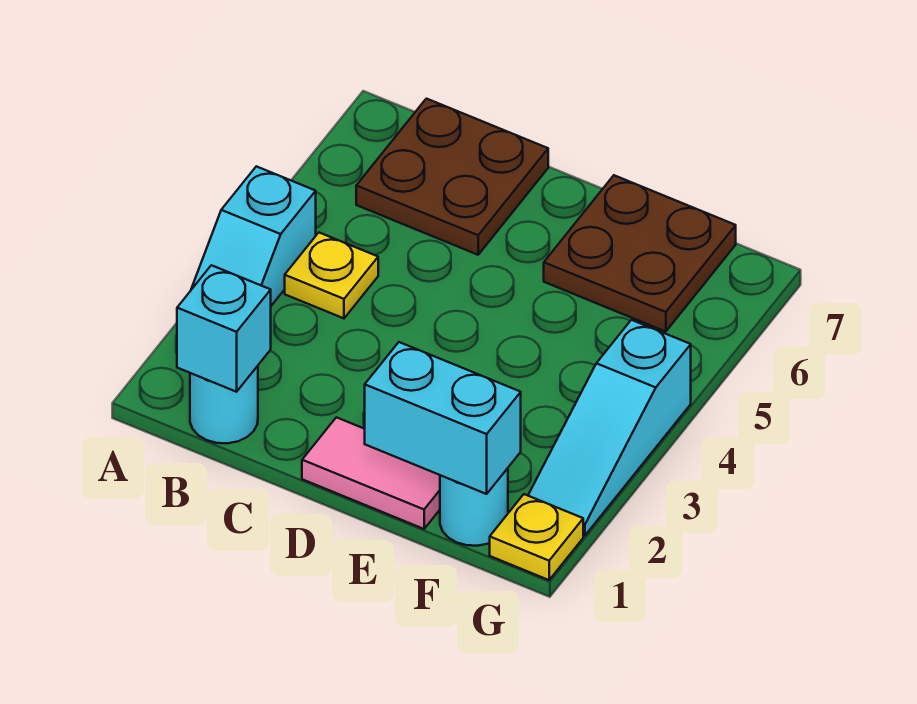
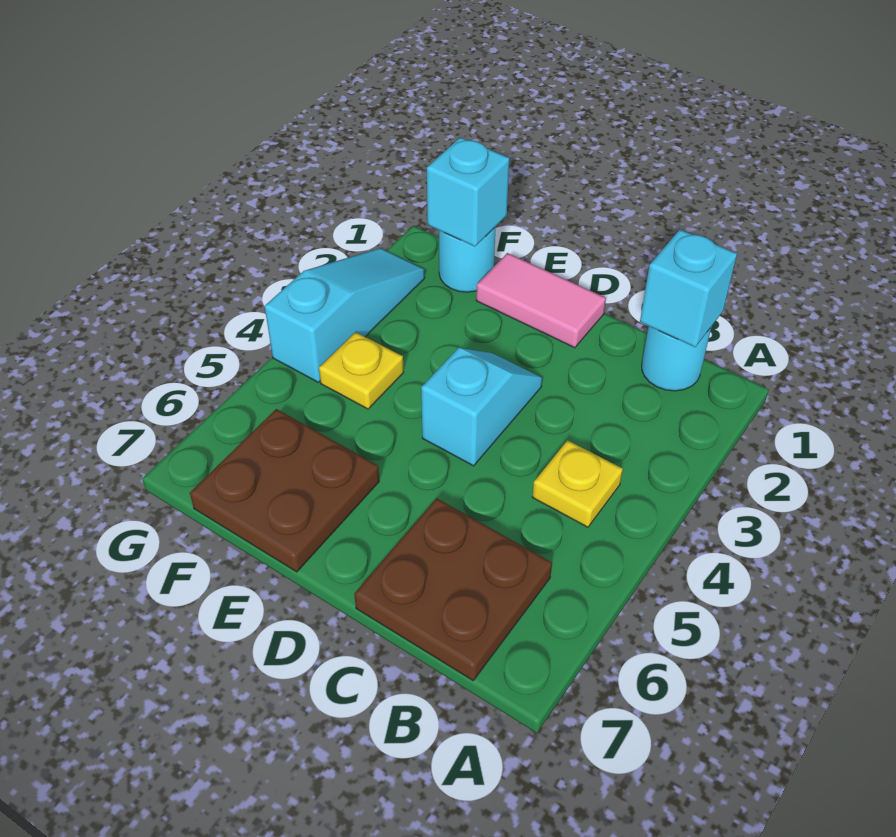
cyan slope A3:A4 level 1 top 4 -> cyan slope D3:D4 level 1 top 4
cyan brick E1:F1 level 2 -> cyan brick F1 level 2
yellow plate G1 level 1 -> yellow plate F4 level 1

